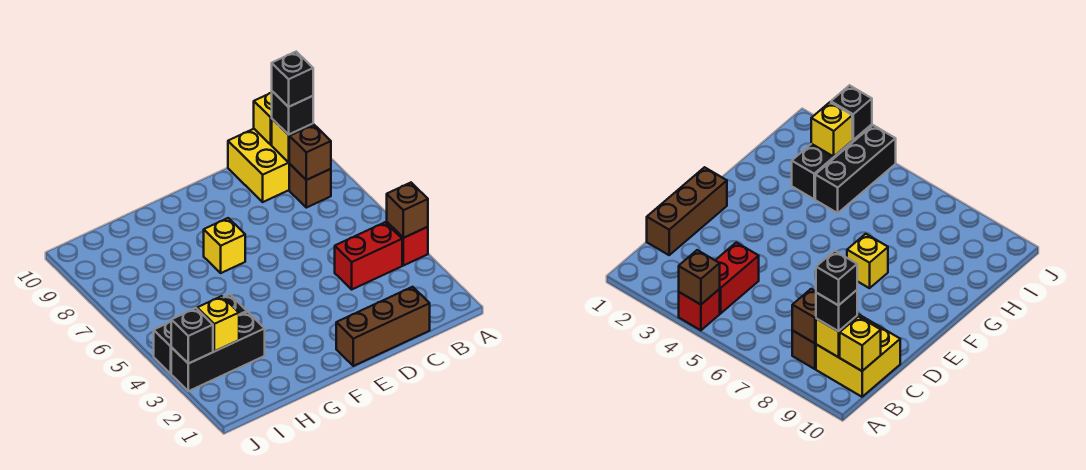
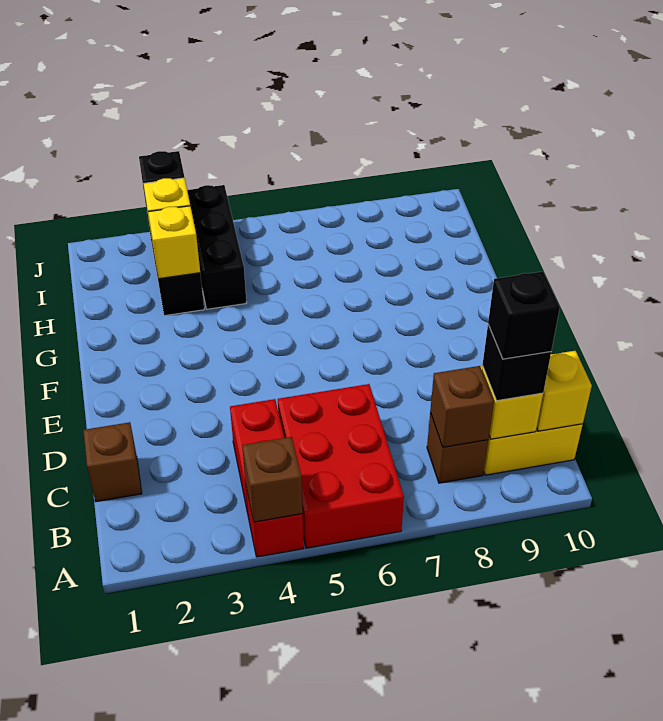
none -> red brick A5:C6 level 1
brown brick C1:E1 level 1 -> brown brick C1 level 1
yellow brick F7 level 1 -> yellow brick H3 level 2

